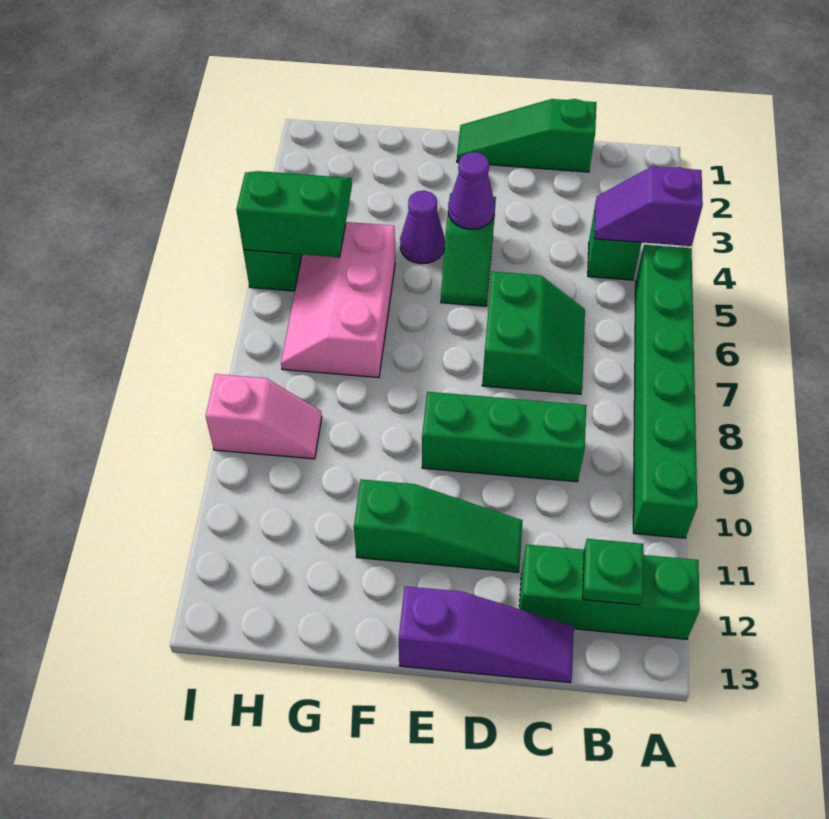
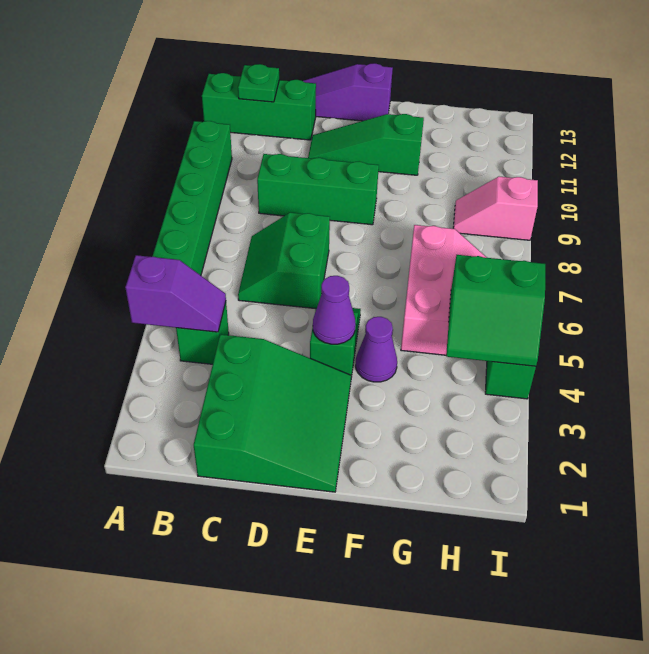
green slope C1:E1 level 1 top C -> green slope C1:E3 level 1 top C

